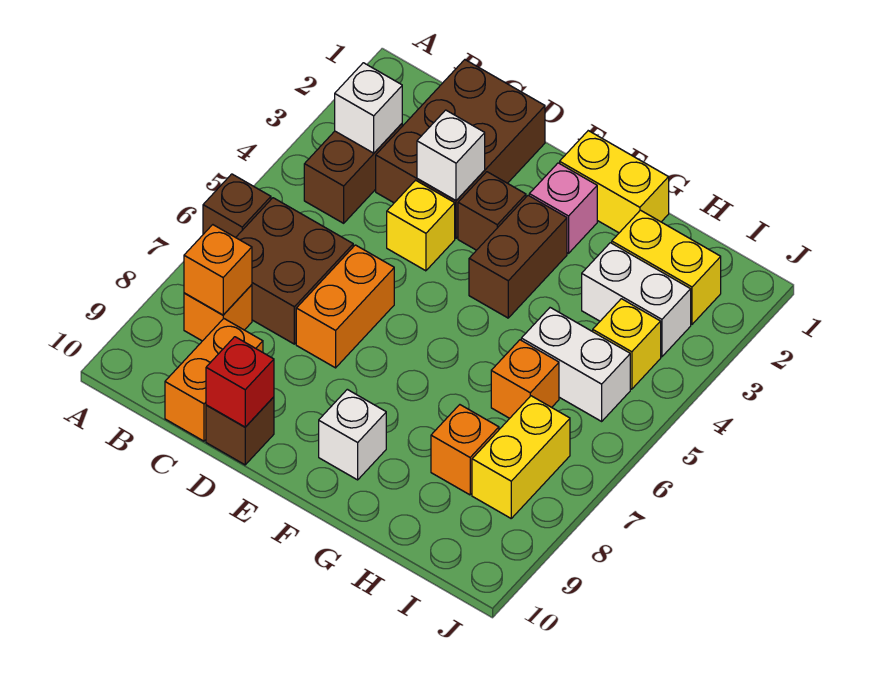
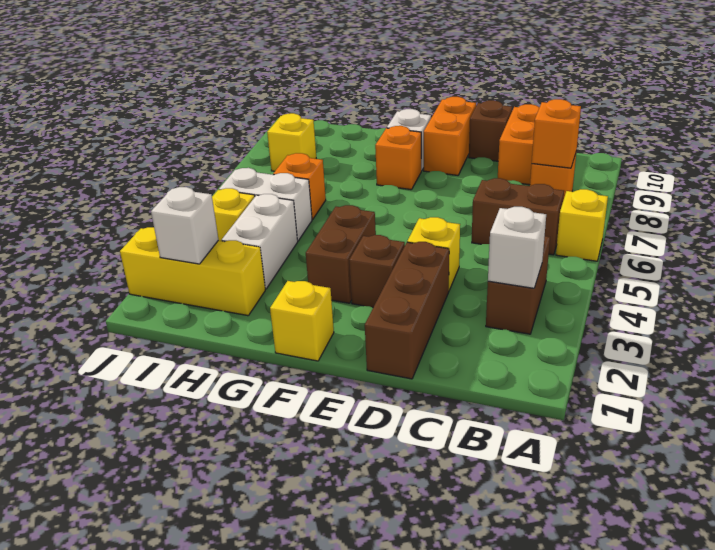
brown brick A6 level 1 -> yellow brick A6 level 1
brown brick B6:C7 level 1 -> brown brick B6:C6 level 1
brown brick C1:D3 level 1 -> brown brick D1:D3 level 1
white brick D3 level 2 -> white brick I2 level 2
orange brick D6:D7 level 1 -> orange brick E9:E10 level 1
red brick D10 level 2 -> none
yellow brick F1:G1 level 1 -> yellow brick F1 level 1
pink brick F2 level 1 -> none
yellow brick H2:I2 level 1 -> yellow brick H2:J2 level 1
white brick H3:I3 level 1 -> white brick H3:H4 level 1
orange brick H8 level 1 -> orange brick F8 level 1
yellow brick I7:I8 level 1 -> yellow brick I8 level 1

